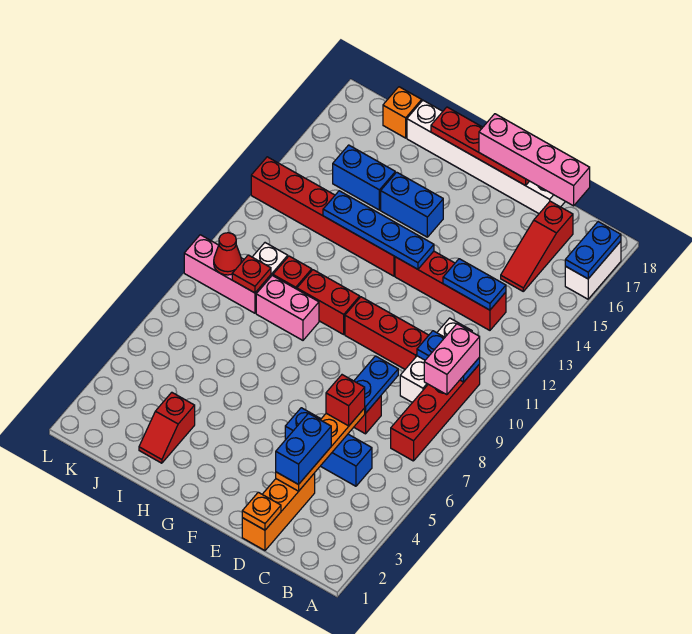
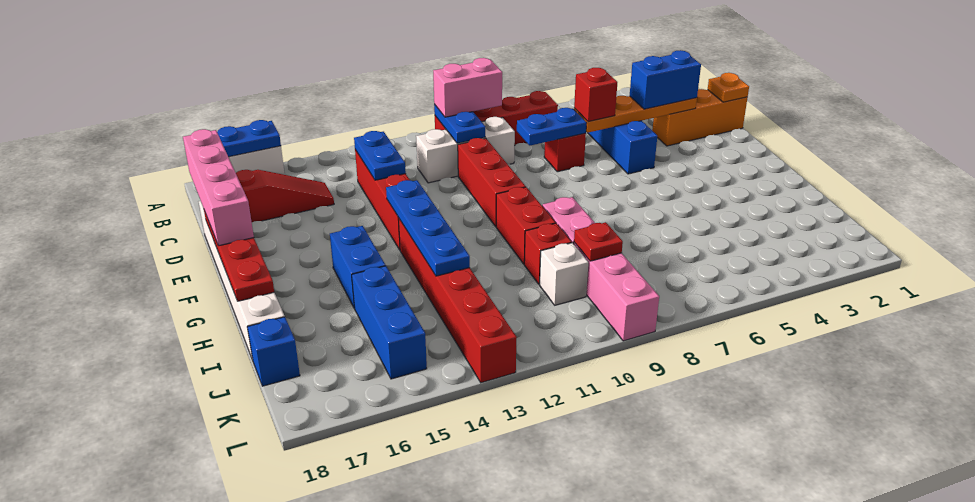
red slope I2:I3 level 1 top 3 -> none
blue brick I15:J15 level 1 -> blue brick I15:K15 level 1
orange brick J18 level 1 -> blue brick J18 level 1
red cone K9 level 2 -> none

